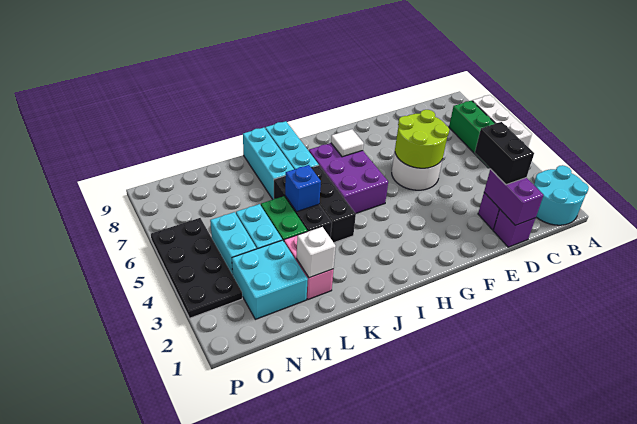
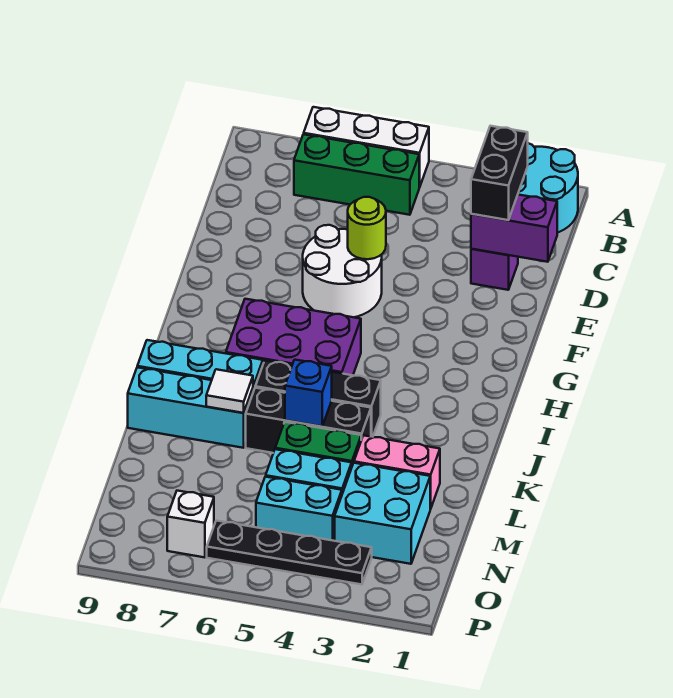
purple brick D1 level 1 -> none
black brick D2:D3 level 3 -> black brick C2:D2 level 3
lime round brick E5:F6 level 2 -> lime round brick E5 level 2
white tile H7 level 2 -> white tile K7 level 2
white brick L2 level 2 -> white brick O7 level 1
black plate O3:P6 level 1 -> black plate O3:O6 level 1

